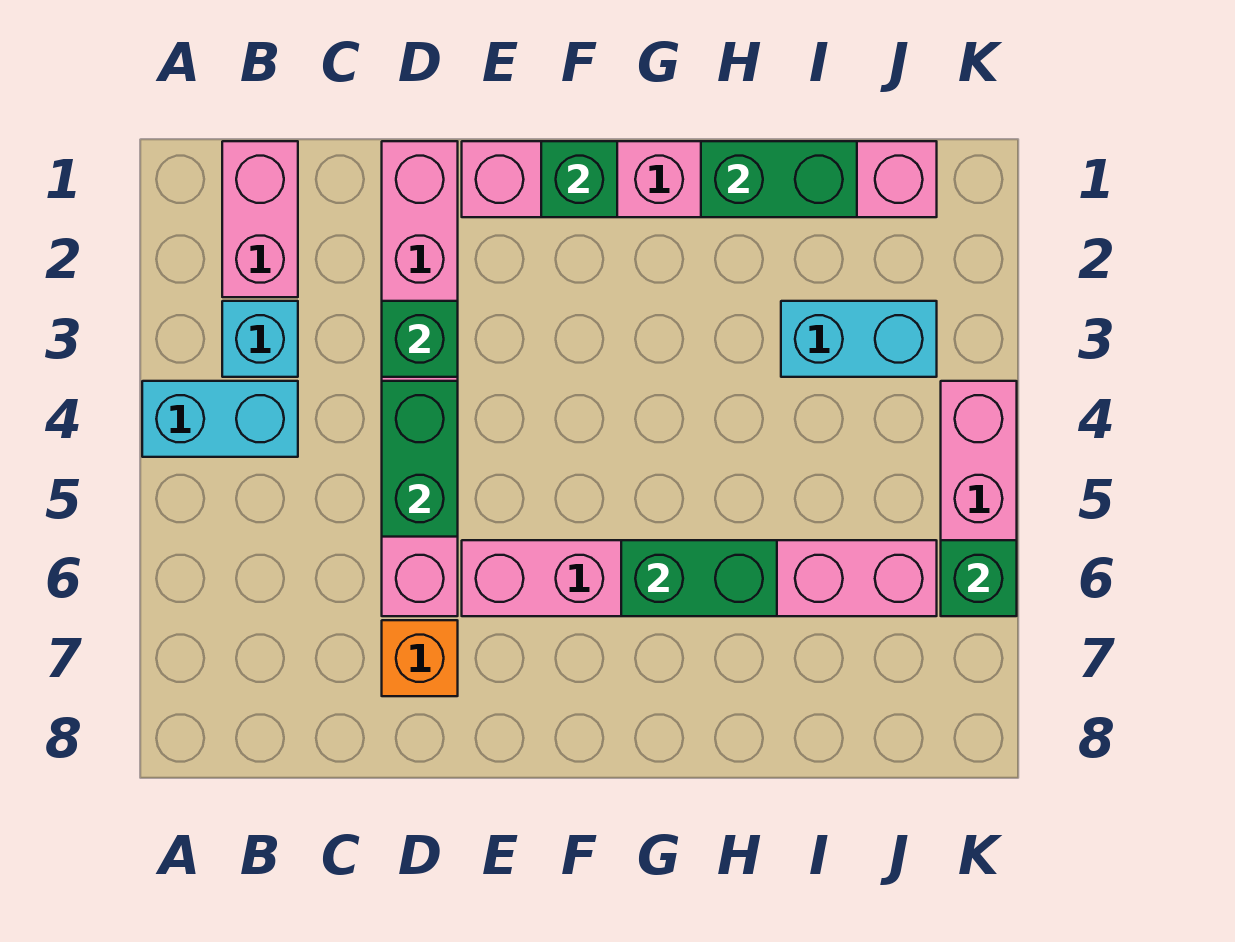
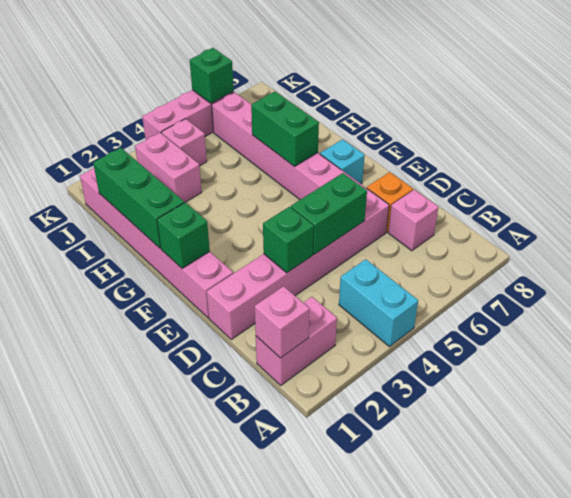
none -> pink brick B1 level 2
cyan brick B3 level 1 -> cyan brick F7 level 1
none -> pink brick C7 level 1
green brick H1:I1 level 2 -> green brick G1:I1 level 2
cyan brick I3:J3 level 1 -> pink brick I3:J3 level 1
none -> pink brick J4 level 1

